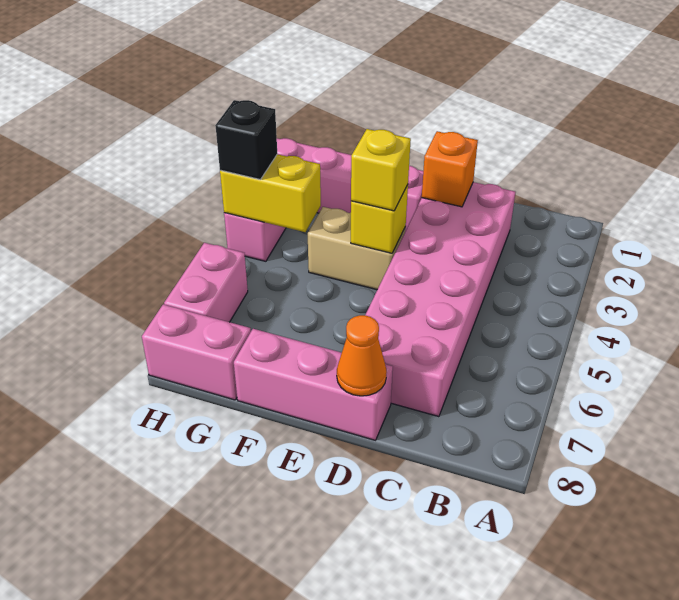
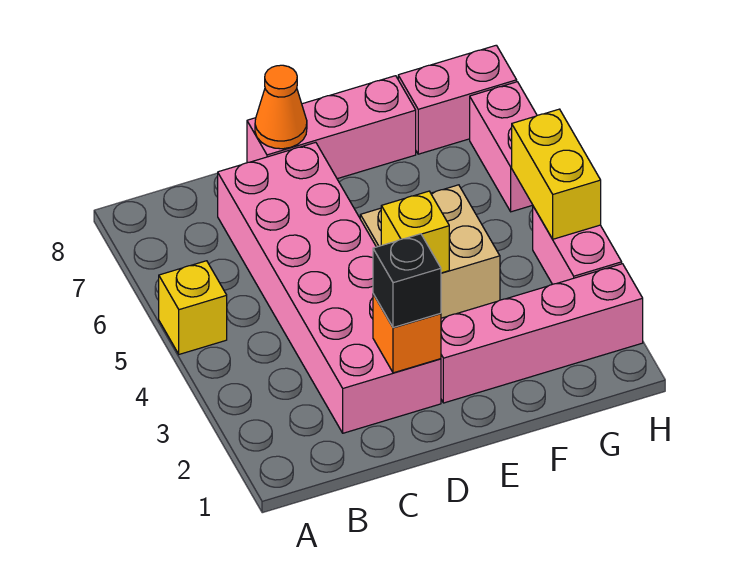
tan brick E4:F4 level 1 -> tan brick E4:F5 level 1
yellow brick E4 level 3 -> yellow brick A5 level 1
yellow brick G4:H4 level 2 -> yellow brick H4:H5 level 2
black brick H4 level 3 -> black brick D2 level 3

